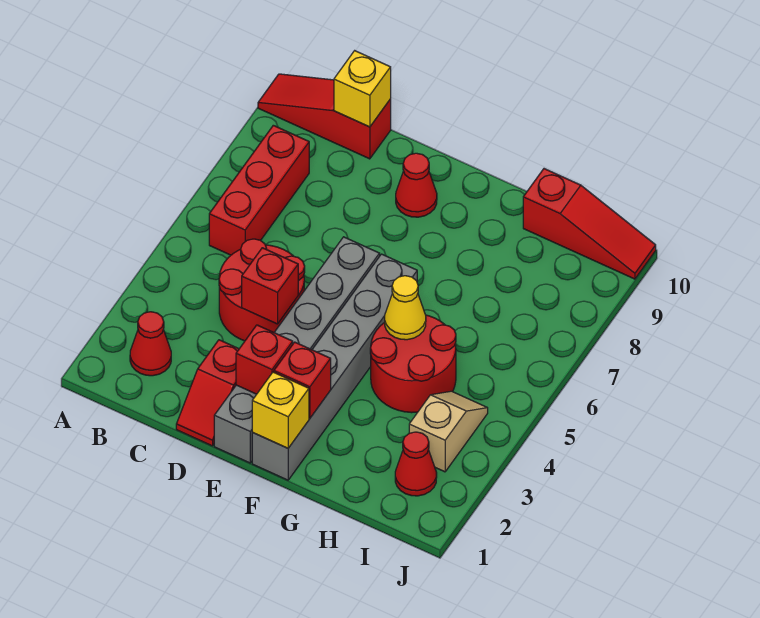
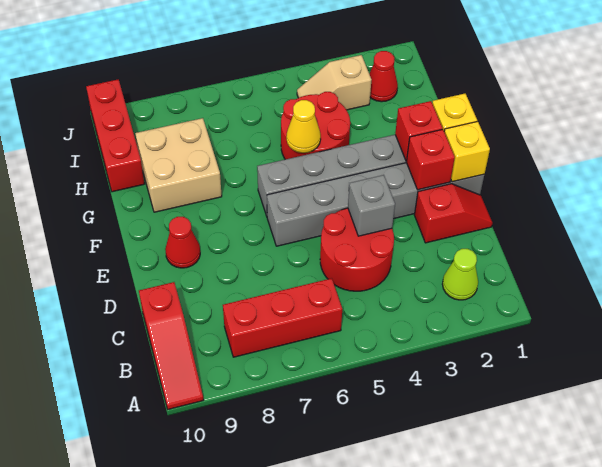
red cone B2 level 1 -> lime cone B2 level 1
yellow brick C10 level 2 -> yellow brick E1 level 2
red brick D4 level 2 -> grey brick D4 level 2
none -> tan brick G8:H9 level 1
red slope H10:J10 level 1 top H -> red brick H10:J10 level 1

